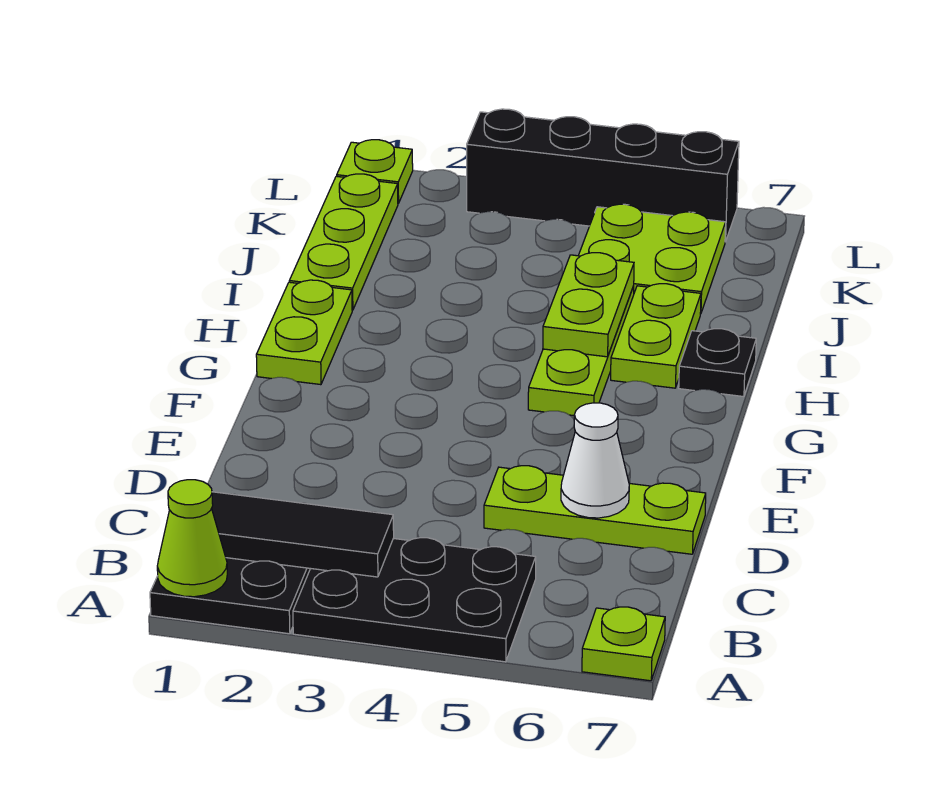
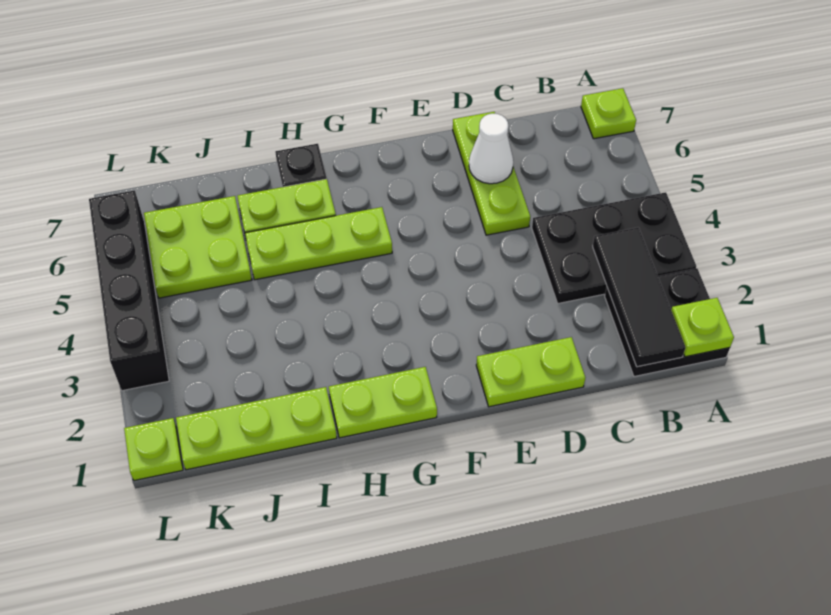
lime cone A1 level 2 -> lime plate A1 level 2
black plate A3:B5 level 1 -> black plate A3:C4 level 1
lime plate H5:I5 level 2 -> lime plate D1:E1 level 1

